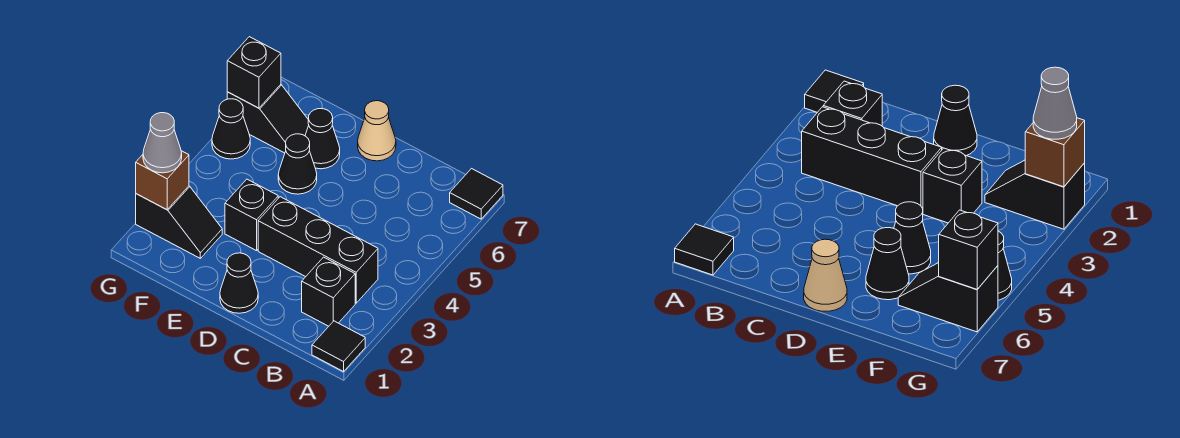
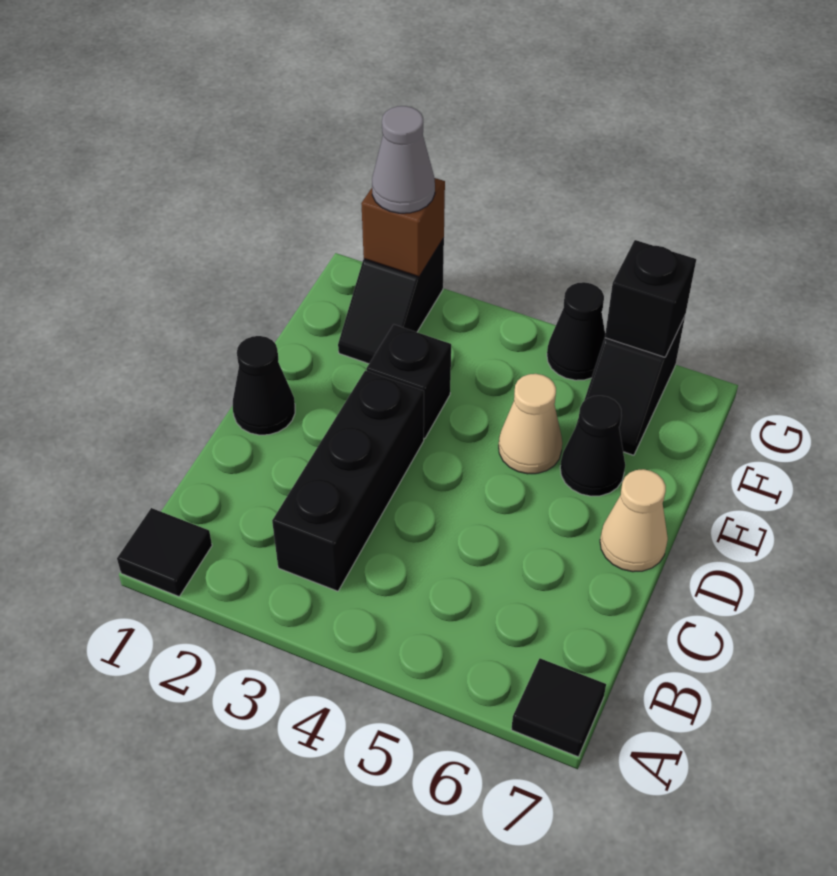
black brick B2 level 1 -> none
black cone E5 level 1 -> tan cone E5 level 1

